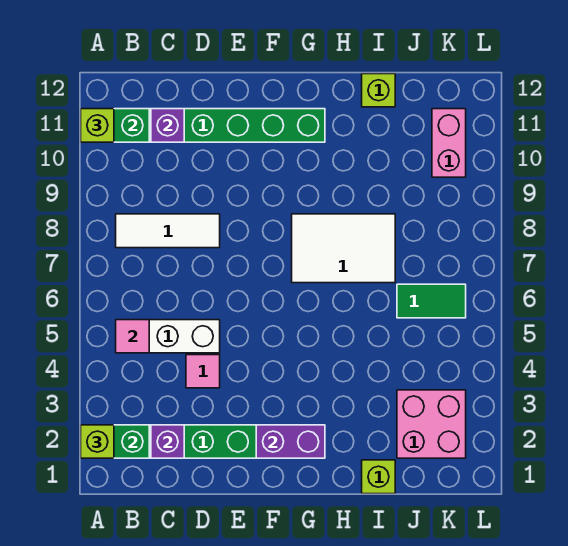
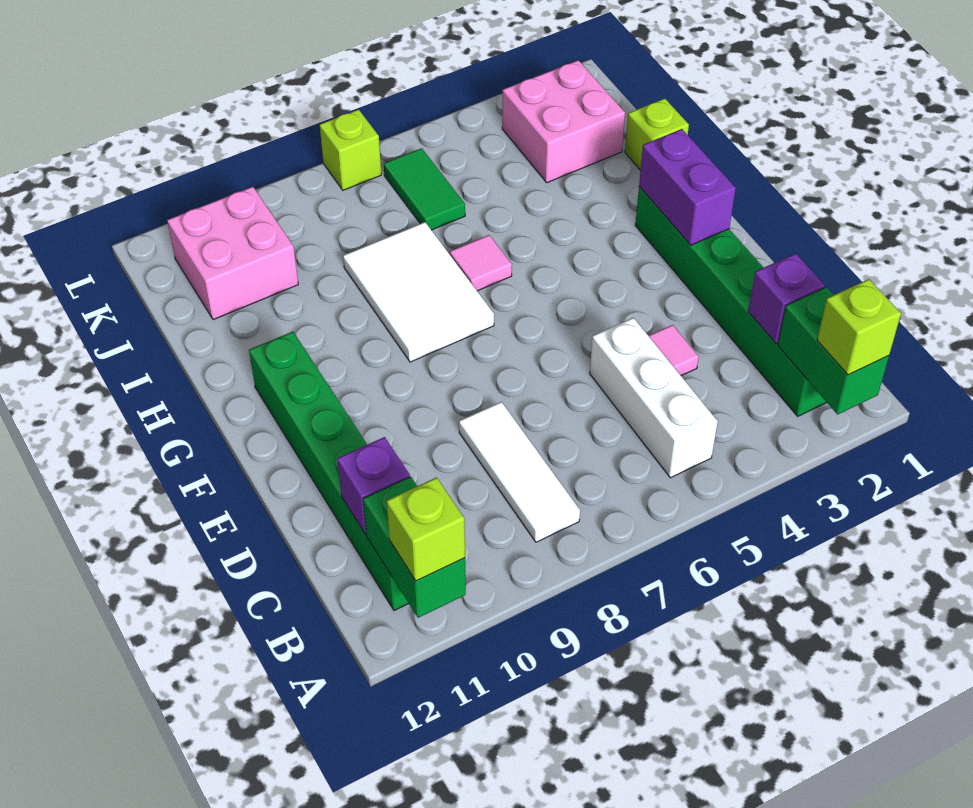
pink tile B5 level 2 -> pink tile H6 level 1
lime brick I12 level 1 -> lime brick L7 level 1
pink brick K10:K11 level 1 -> pink brick J10:K11 level 1

